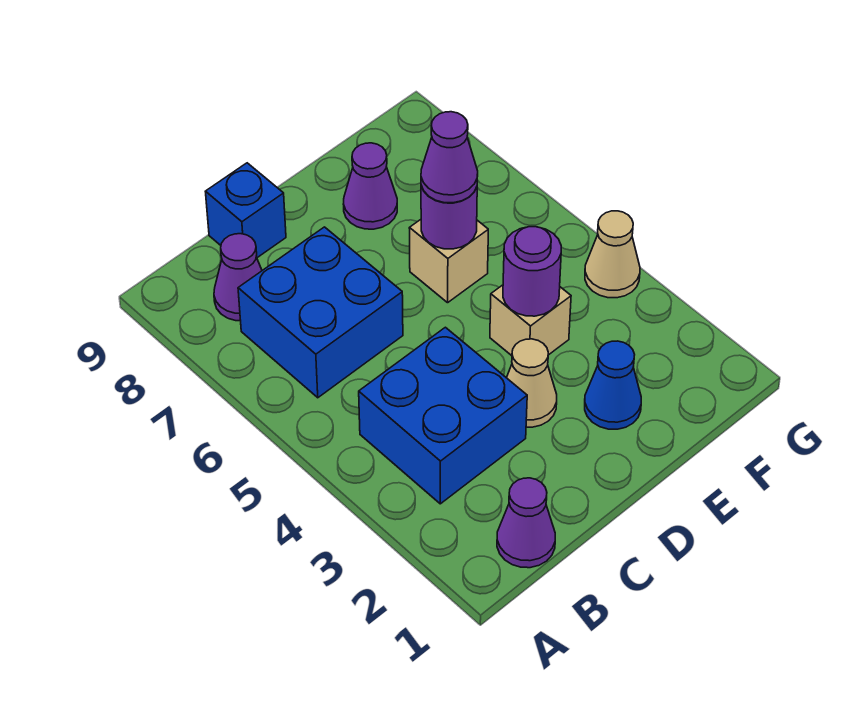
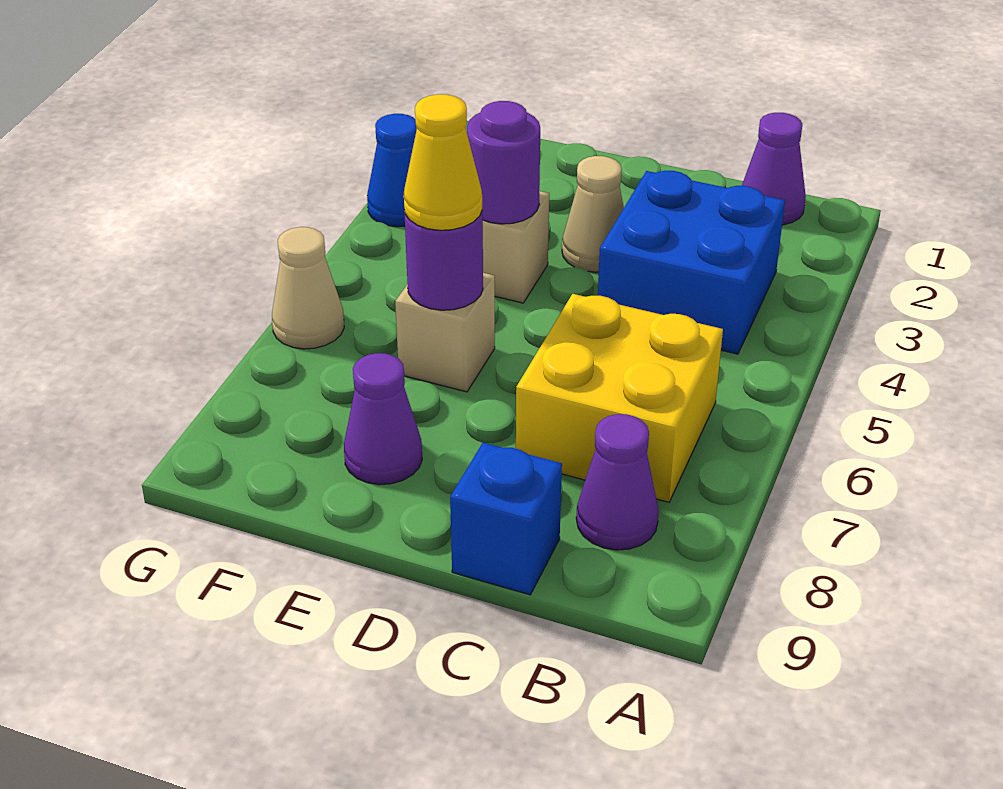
blue brick B6:C7 level 1 -> yellow brick B6:C7 level 1
blue cone E2 level 1 -> blue cone G3 level 1
purple cone E6 level 3 -> yellow cone E6 level 3
tan cone G4 level 1 -> tan cone G6 level 1

